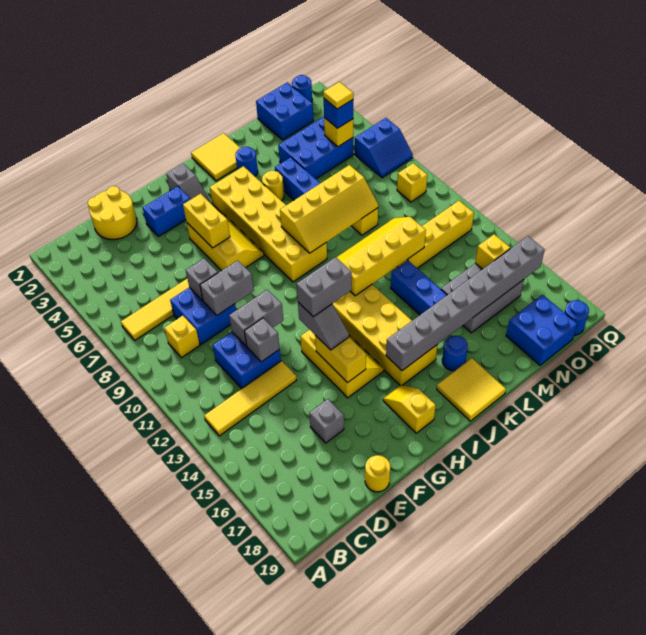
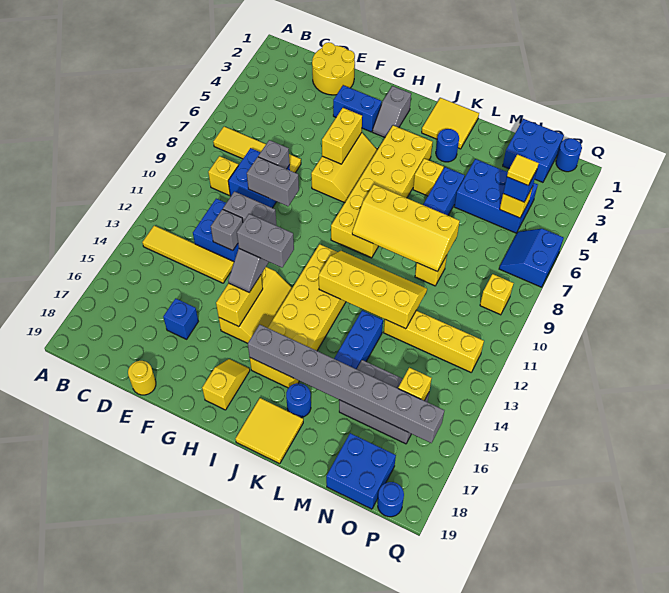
grey brick E16 level 1 -> blue brick E16 level 1
yellow round brick K5 level 1 -> yellow brick K5 level 1
blue slope P6:Q7 level 1 top 6 -> blue slope P6:Q7 level 1 top Q

